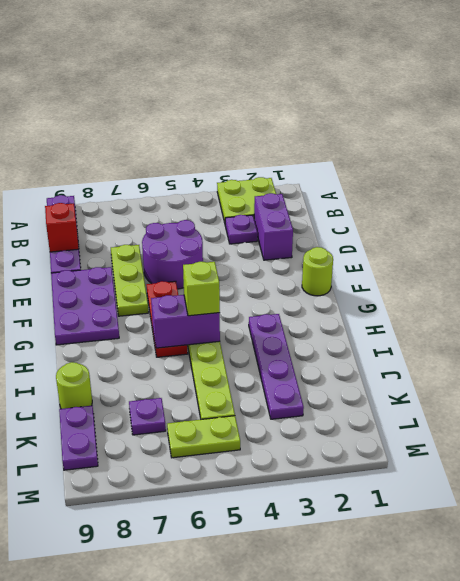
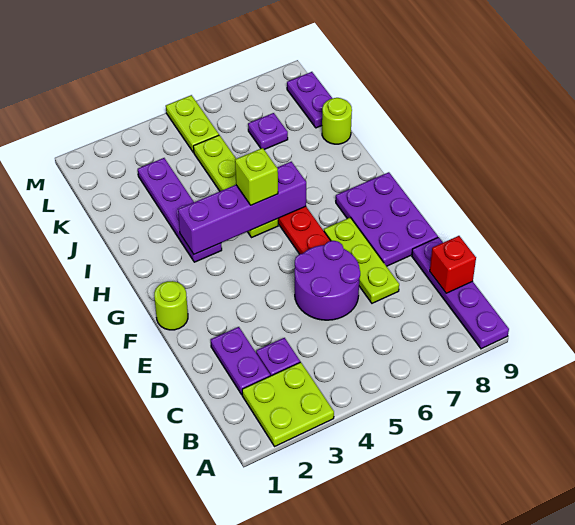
purple brick C2:D2 level 1 -> purple plate C2:D2 level 1
purple brick H5:H6 level 2 -> purple brick H3:H6 level 2
lime plate L5:L6 level 1 -> lime plate L5:M5 level 1

